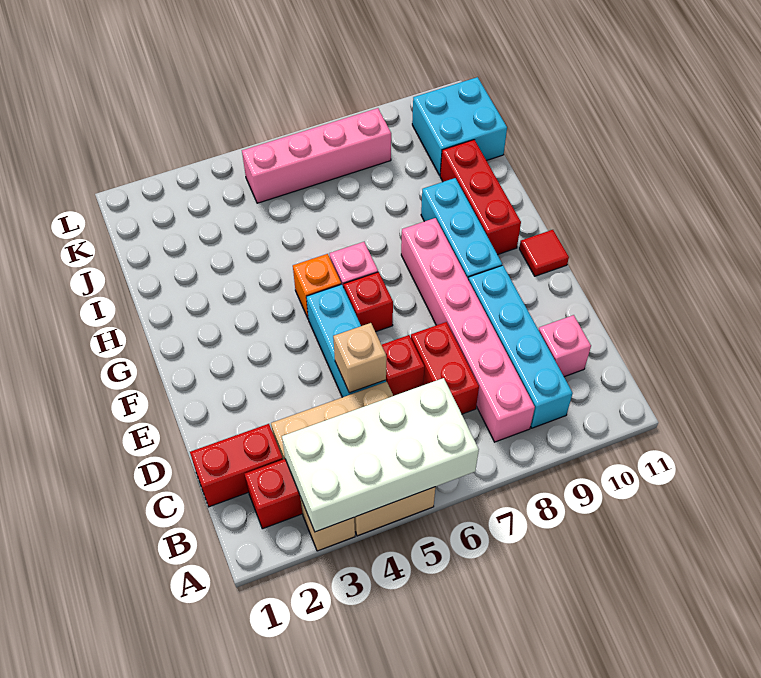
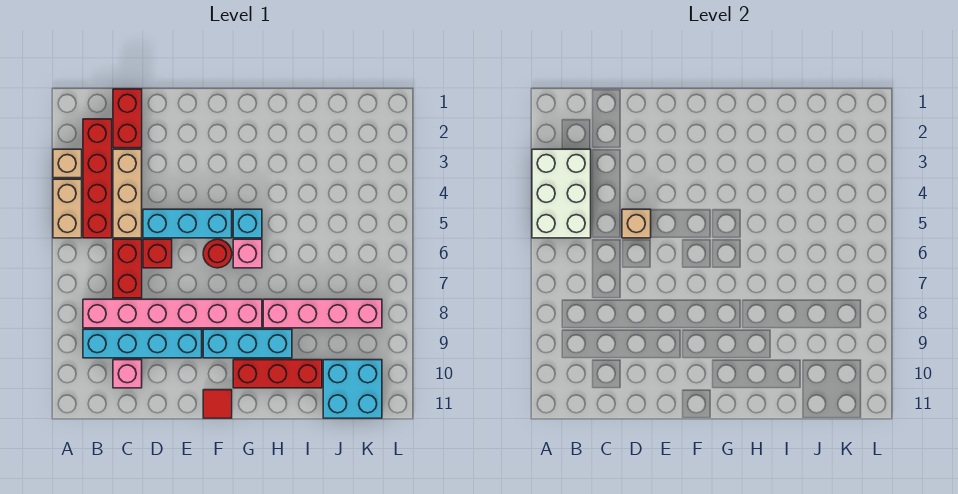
white brick A3:B6 level 2 -> white brick A3:B5 level 2
red brick C7:D7 level 1 -> red brick C6:C7 level 1
red brick F6 level 1 -> red round brick F6 level 1
orange brick G5 level 1 -> cyan brick G5 level 1
pink brick K5:K8 level 1 -> pink brick H8:K8 level 1

